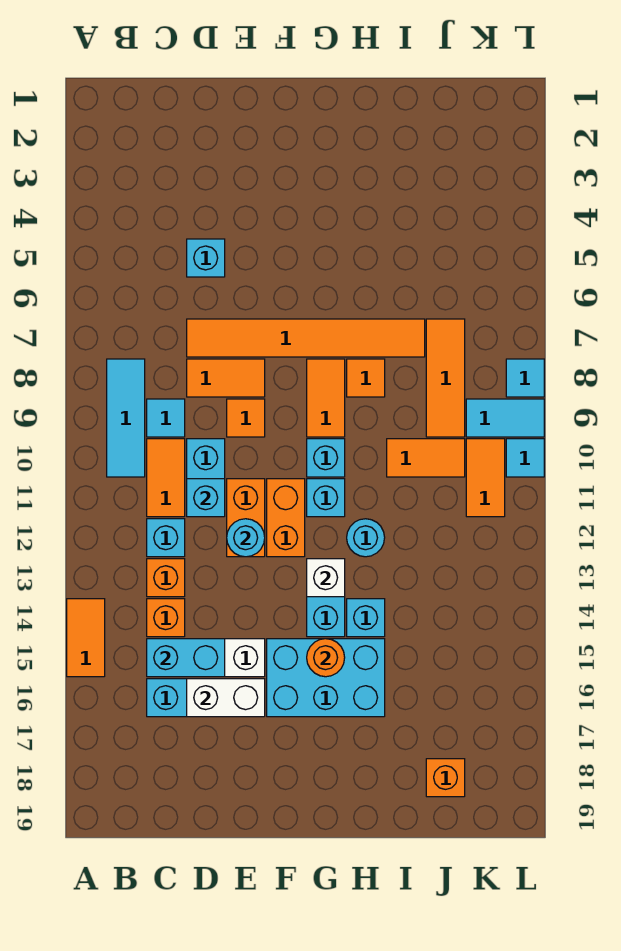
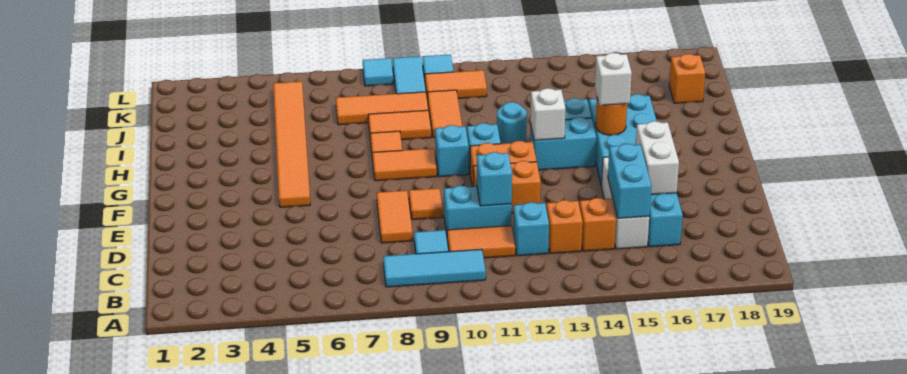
orange tile A14:A15 level 1 -> orange tile I8:I9 level 1
cyan brick D5 level 1 -> none
orange tile D7:I7 level 1 -> orange tile F5:K5 level 1
cyan round brick E12 level 2 -> none
none -> white brick G15 level 3

